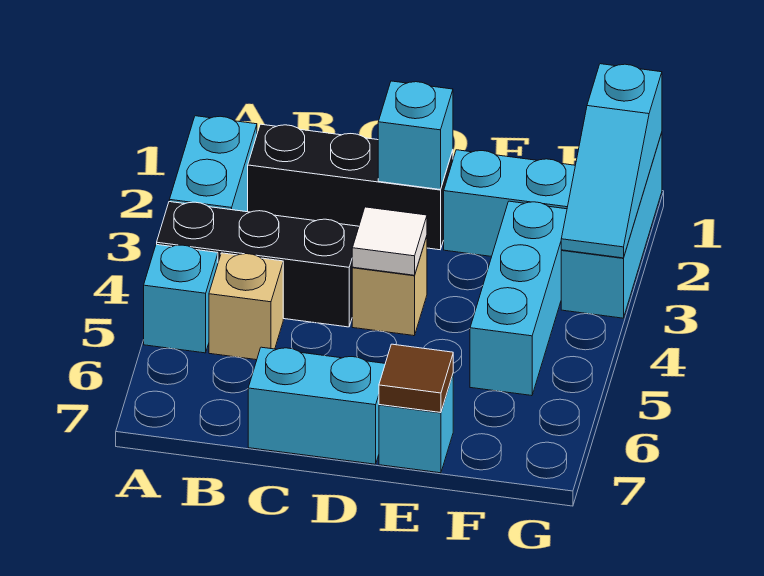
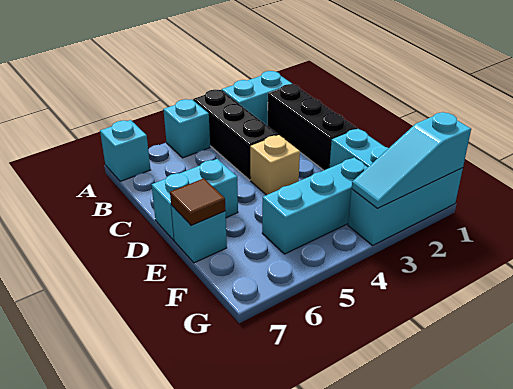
tan brick B5 level 1 -> none
cyan brick C7:D7 level 1 -> cyan brick D6:D7 level 1
cyan brick D2 level 2 -> cyan brick A7 level 1
white tile D4 level 2 -> none

